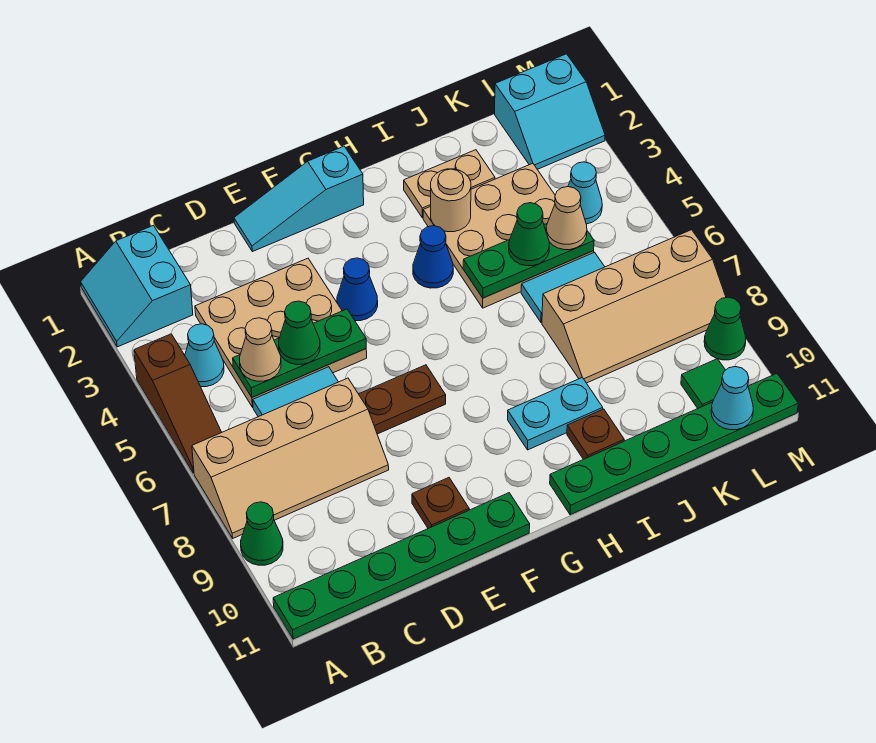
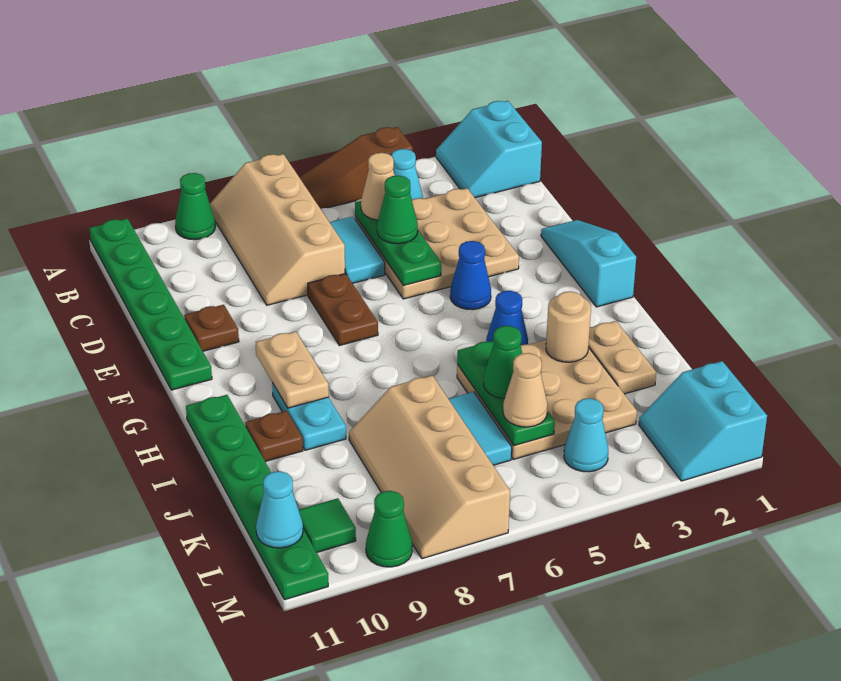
cyan slope A1:B2 level 1 top B -> cyan slope A1:B2 level 1 top 1
none -> tan plate G9:H9 level 2

